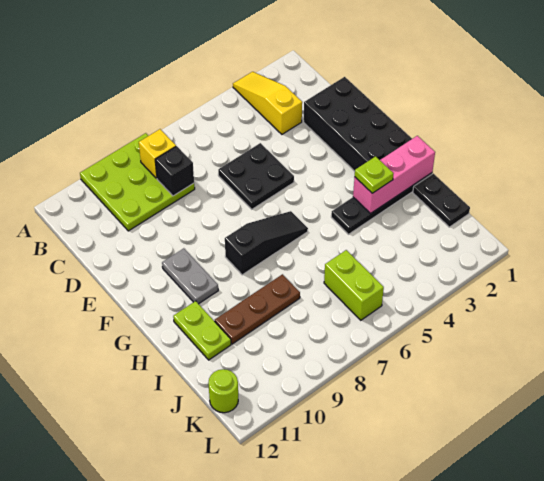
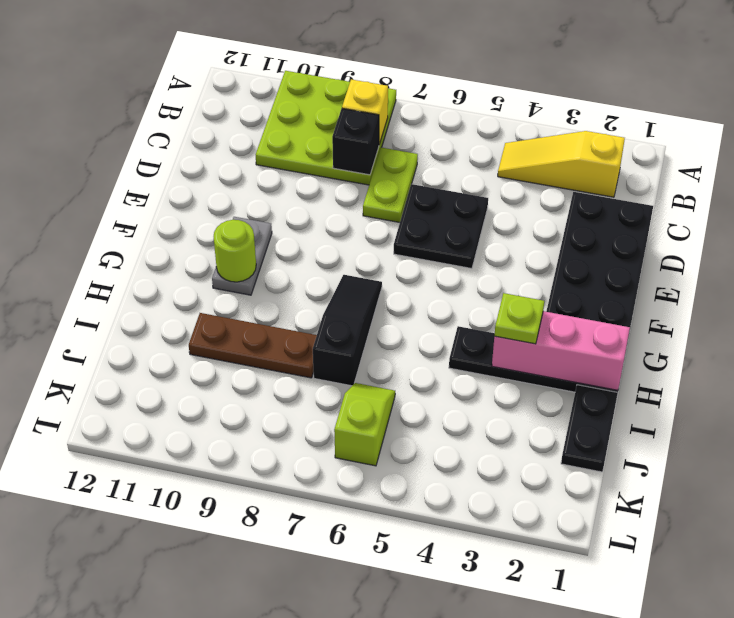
yellow slope A3:C3 level 1 top C -> yellow slope B2:B4 level 1 top 2
black slope G6:G8 level 1 top 8 -> black slope G7:I7 level 1 top I
lime plate H11:I11 level 1 -> lime plate C7:D7 level 1
lime brick J6:K6 level 1 -> lime slope J6:K6 level 1 top K
lime round brick K12 level 1 -> lime round brick G10 level 2

